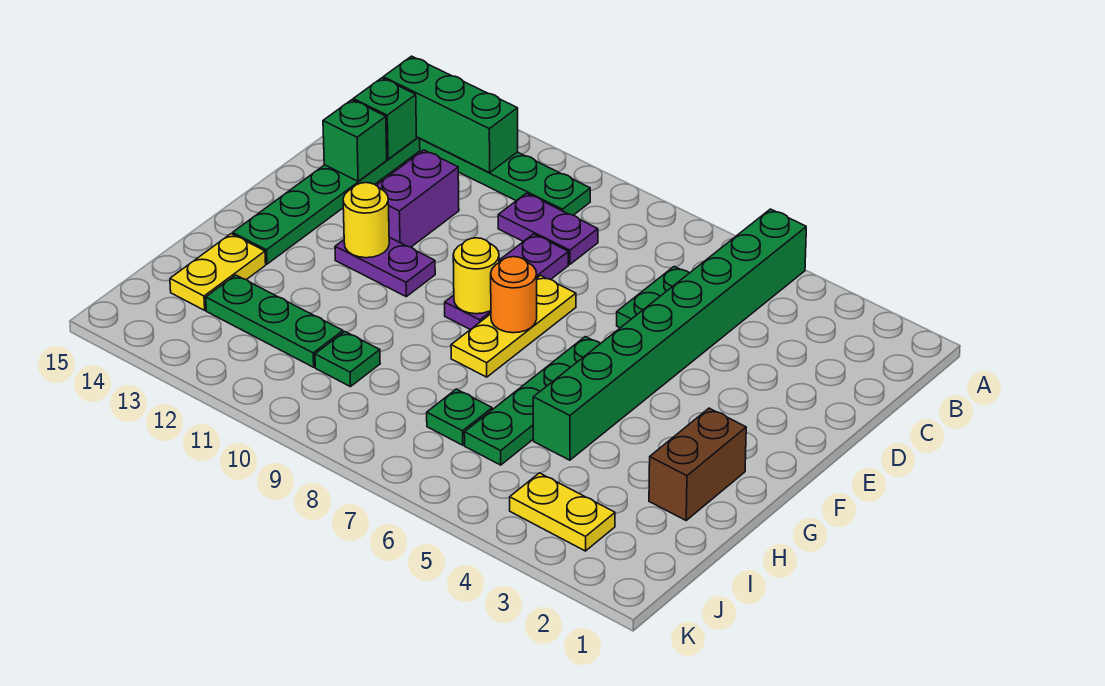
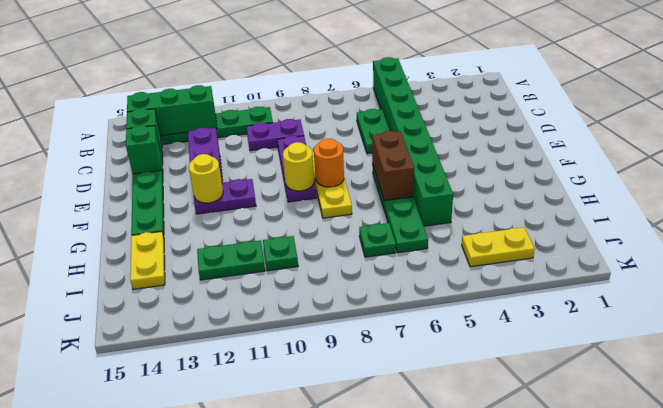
brown brick G2:H2 level 1 -> brown brick F6:G6 level 2
green plate I11:I13 level 1 -> green plate I11:I12 level 1

